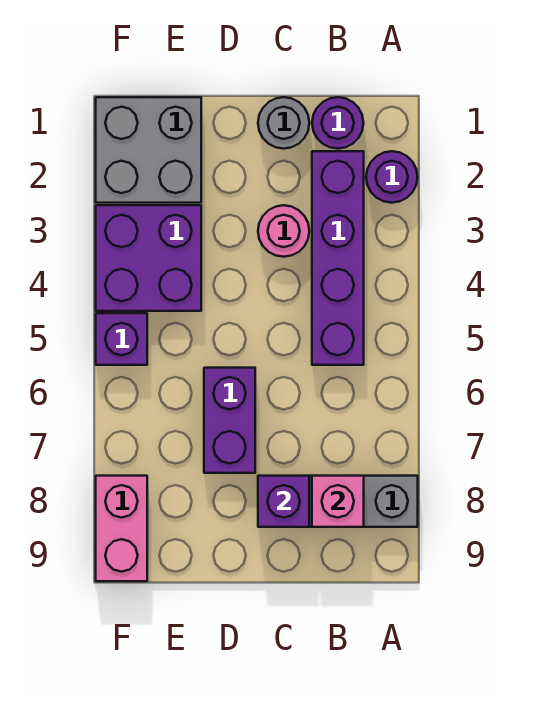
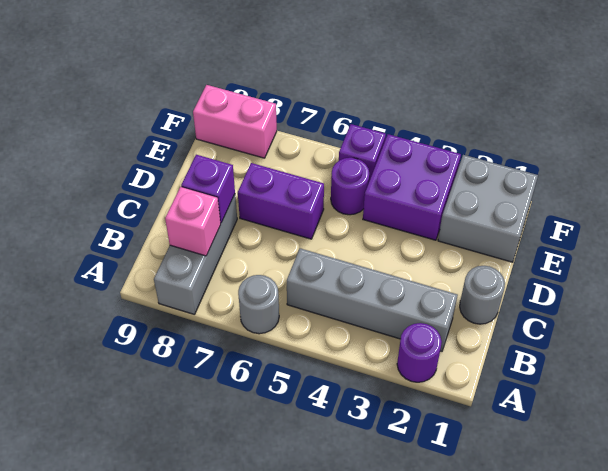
none -> grey round brick A6 level 1
purple round brick B1 level 1 -> purple round brick E5 level 1
purple brick B2:B5 level 1 -> grey brick B2:B5 level 1
pink round brick C3 level 1 -> none

